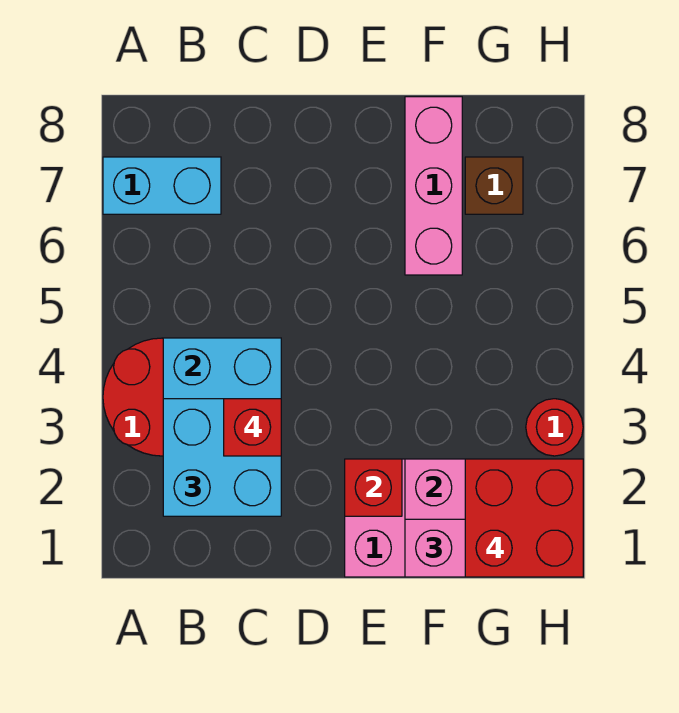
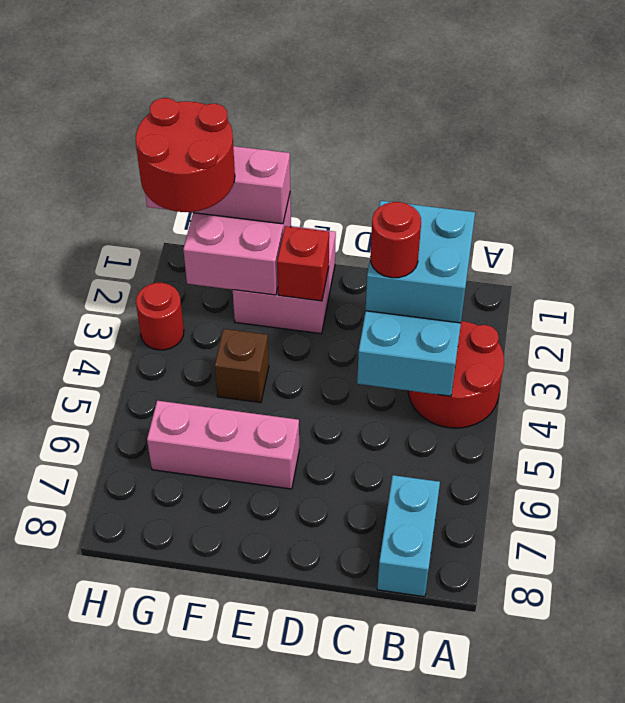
cyan brick A7:B7 level 1 -> cyan brick B7:B8 level 1
red brick C3 level 4 -> red round brick C3 level 4
pink brick F6:F8 level 1 -> pink brick E6:G6 level 1
red brick G1:H2 level 4 -> red round brick G1:H2 level 4
brown brick G7 level 1 -> brown brick F4 level 1

